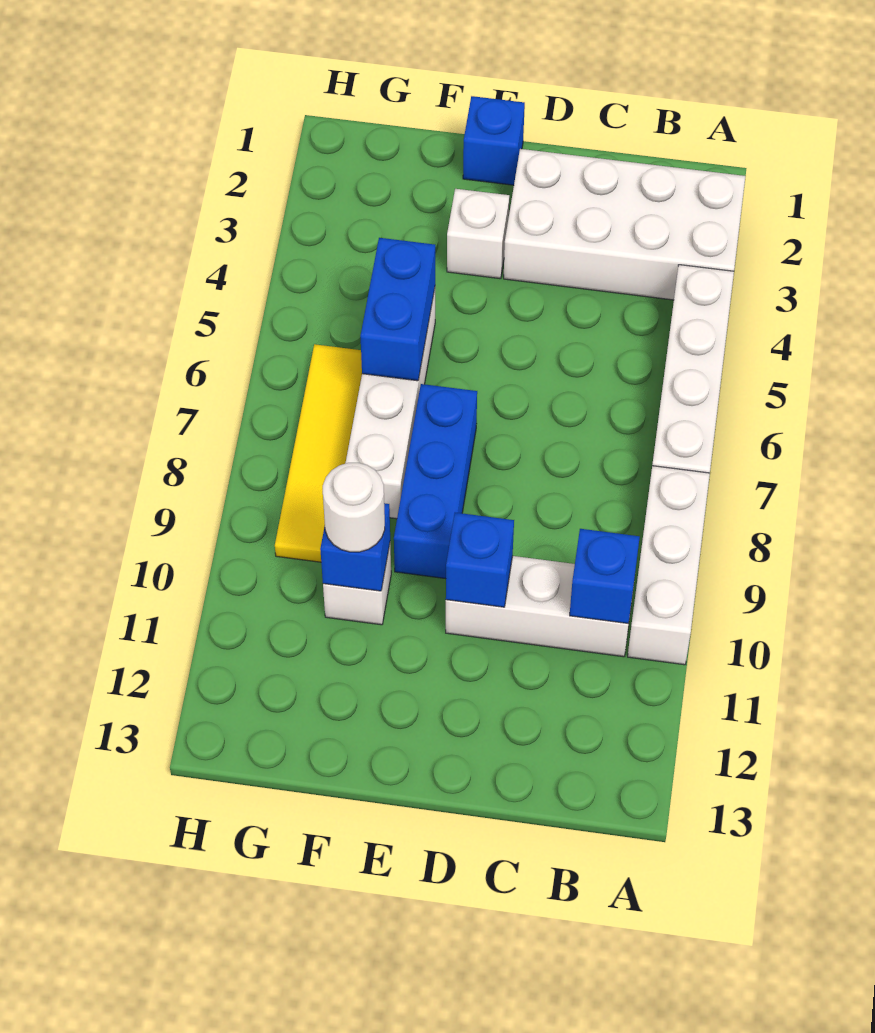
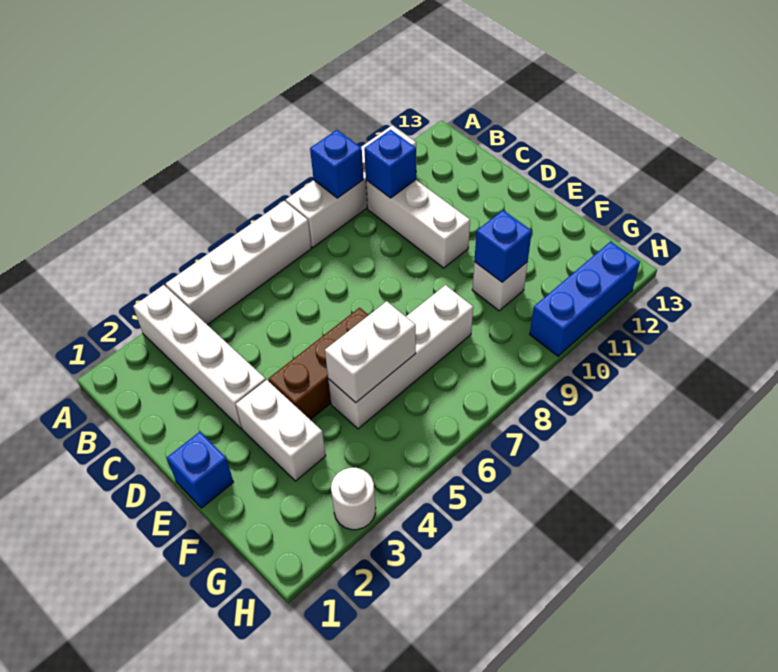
white brick A2:D3 level 1 -> white brick A3:D3 level 1
white brick A8:A10 level 1 -> white brick A8:A11 level 1
blue brick D10 level 2 -> blue brick A9 level 2
white brick E3 level 1 -> white brick E3:F3 level 1
none -> brown brick E4:E6 level 1
blue brick E7:E9 level 1 -> blue brick H10:H12 level 1
blue brick F5:F6 level 2 -> white brick F5:F6 level 2
white round brick F10 level 3 -> white round brick H3 level 1
yellow tile G6:G9 level 1 -> none

